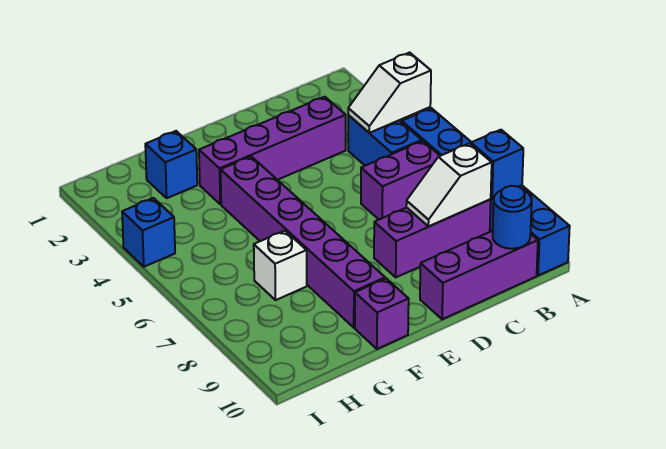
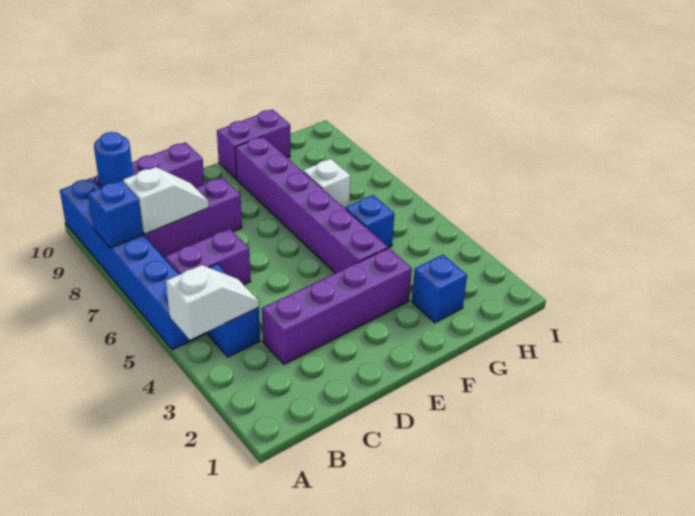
purple brick F10 level 1 -> purple brick F10:G10 level 1
blue brick I4 level 1 -> blue brick G5 level 1

